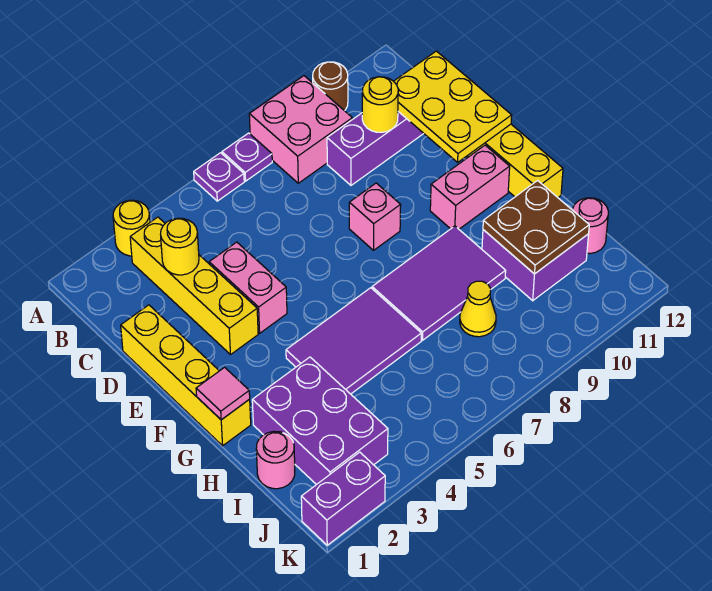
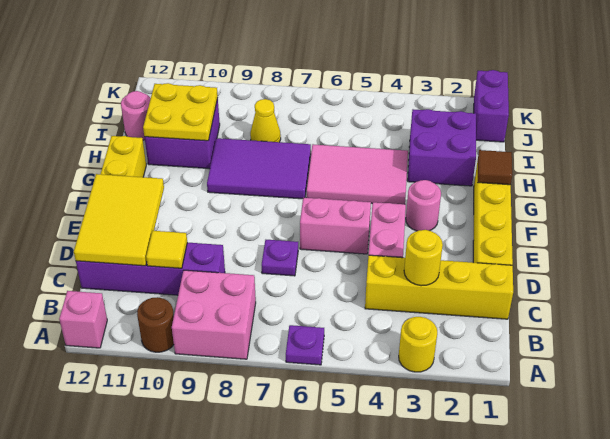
purple plate A7 level 1 -> purple plate D7 level 1
yellow brick B3:E3 level 1 -> yellow brick C1:C4 level 1
yellow round brick C10 level 2 -> yellow tile C10 level 2
yellow plate C11:E12 level 2 -> yellow tile C11:E12 level 2
pink brick E8 level 1 -> pink brick A12 level 1
pink brick F10:F11 level 1 -> pink brick E5:E6 level 1
pink tile G1 level 2 -> brown tile G1 level 2
purple tile G4:H6 level 1 -> pink tile G4:H6 level 1
purple brick H2:J3 level 1 -> purple brick H2:I3 level 1
brown plate H10:I11 level 2 -> yellow plate H10:I11 level 2
pink round brick I1 level 1 -> pink round brick F3 level 1
purple brick K1:K2 level 1 -> purple brick J1:K1 level 1

